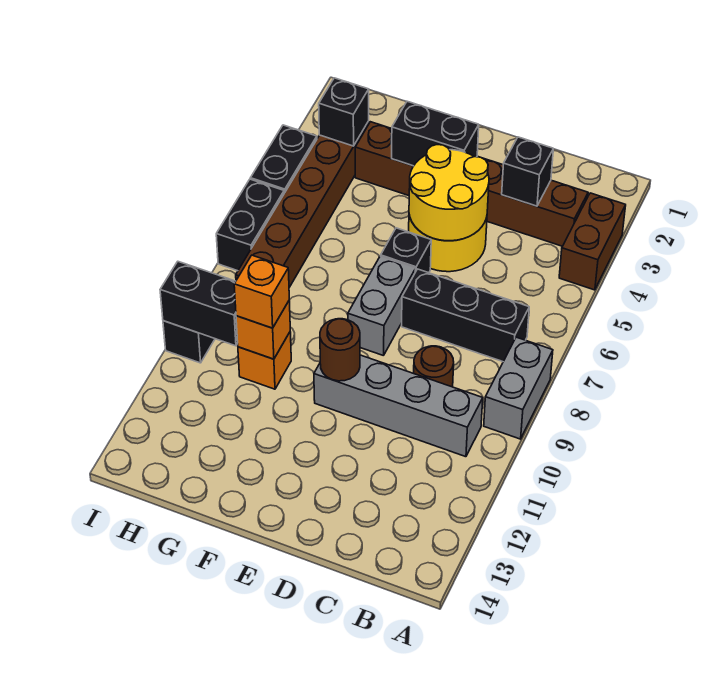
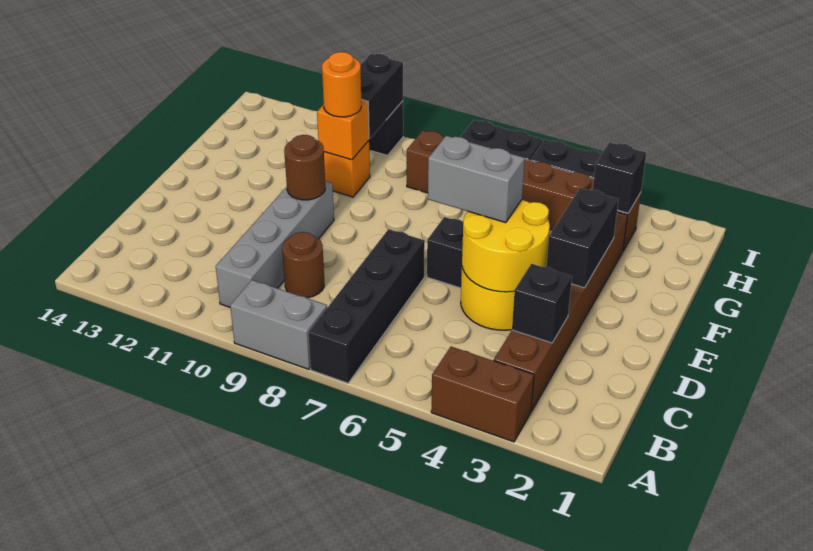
black brick B7:D7 level 1 -> black brick A7:D7 level 1
grey brick E7:E8 level 1 -> grey brick E5:E6 level 3
orange brick G10 level 3 -> orange round brick G10 level 3

